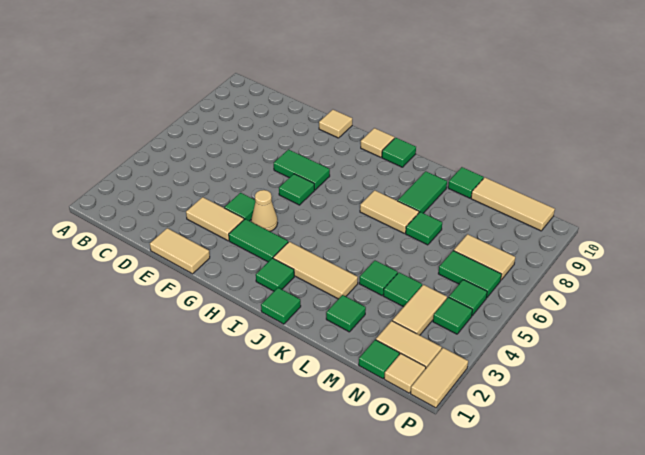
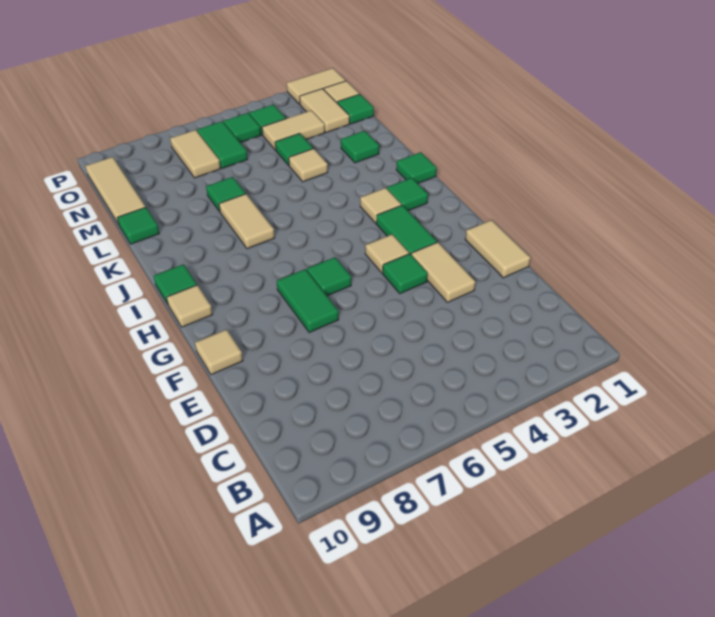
tan cone G4 level 1 -> tan tile G4 level 1
tan tile I3:K3 level 1 -> tan tile I3 level 1
green tile K8:K9 level 1 -> none
green tile L4 level 1 -> tan tile L4 level 1

